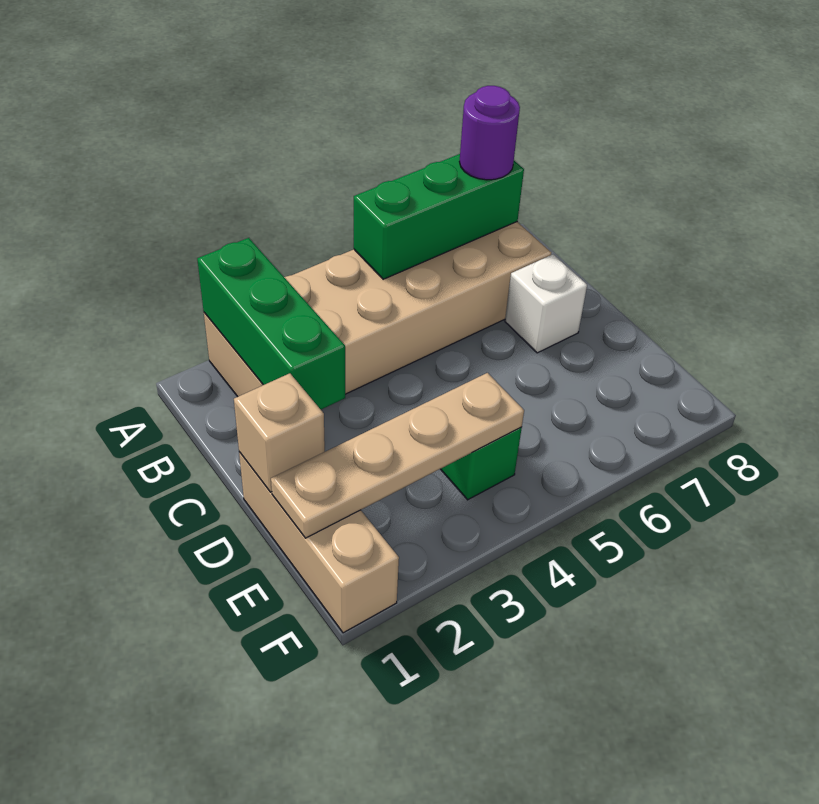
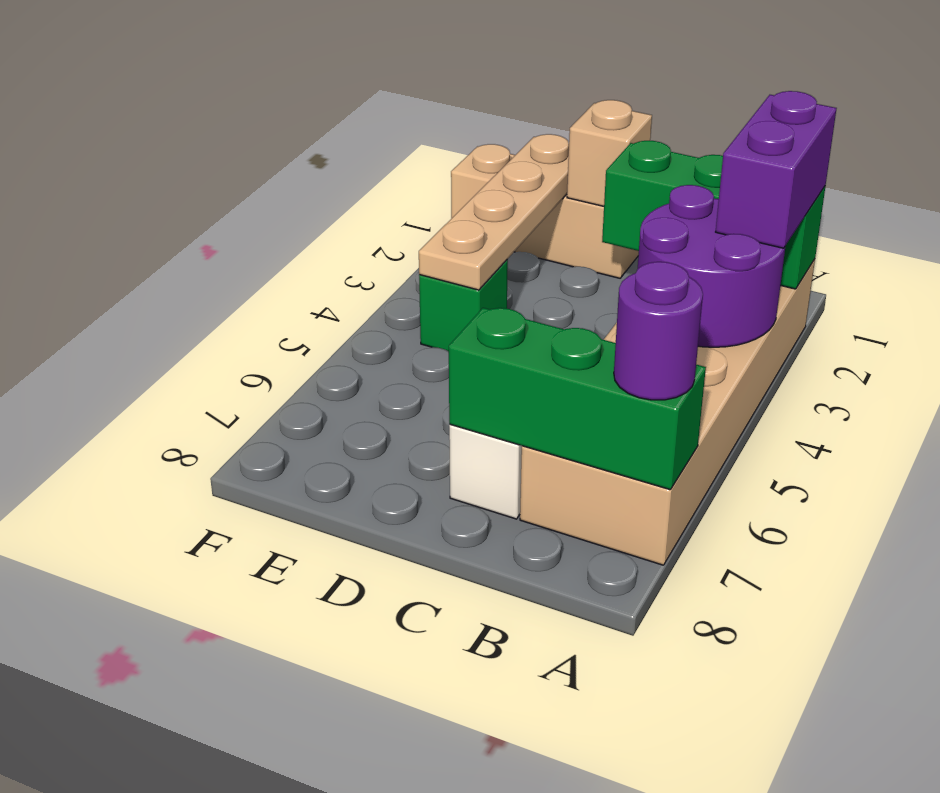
none -> purple brick A2:A3 level 3
none -> purple round brick A3:B4 level 2
green brick A5:A7 level 2 -> green brick A7:C7 level 2

